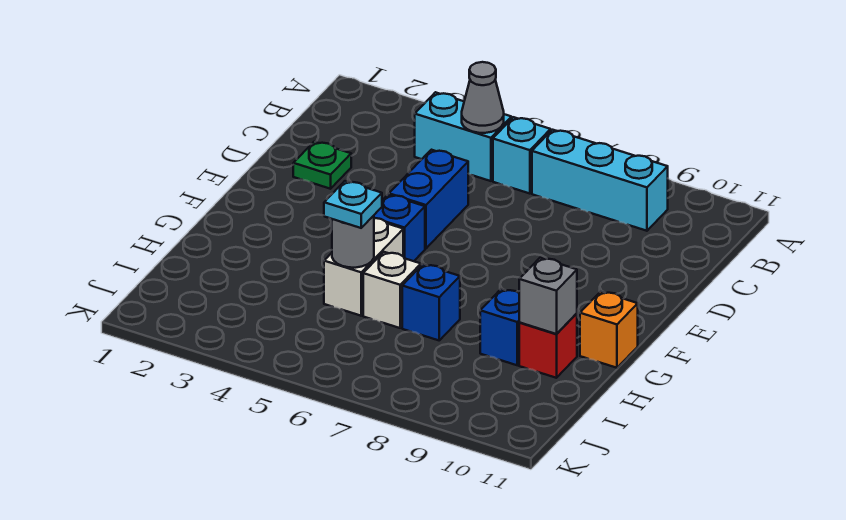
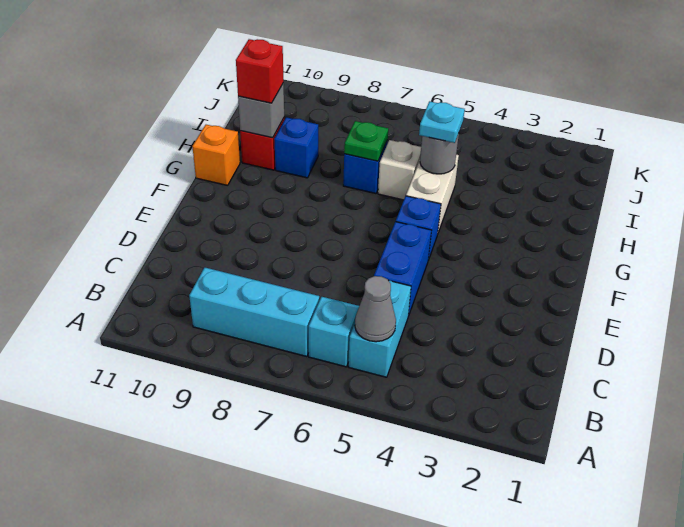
cyan brick B4:B5 level 1 -> cyan brick B5:C5 level 1
green plate D2 level 1 -> green plate H7 level 2
none -> red brick H10 level 3

